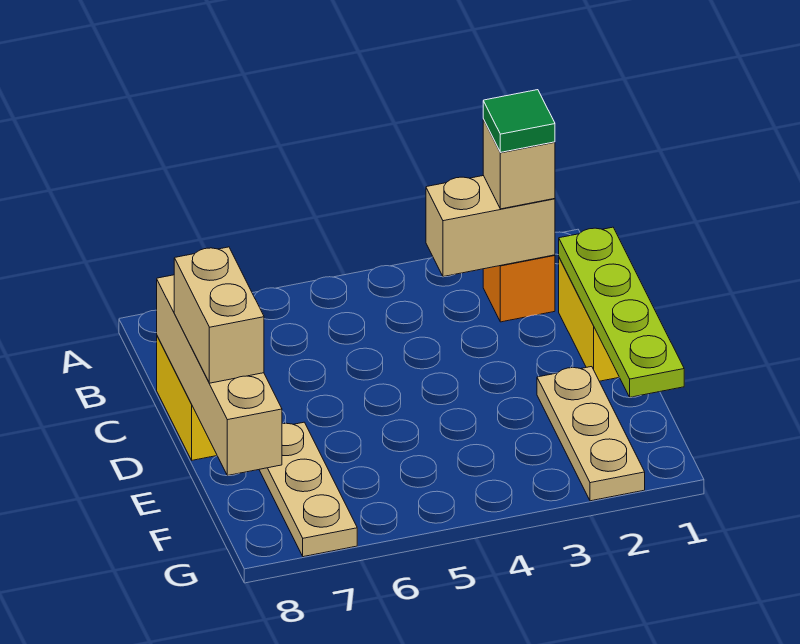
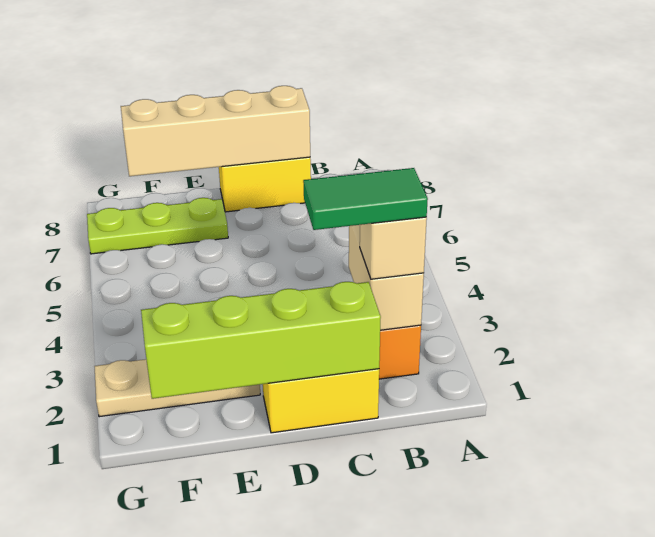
green tile B2 level 4 -> green tile B2:C2 level 4
lime plate C1:F1 level 2 -> lime brick C1:F1 level 2
tan brick D8:E8 level 3 -> none
tan plate E7:G7 level 1 -> lime plate E7:G7 level 1

